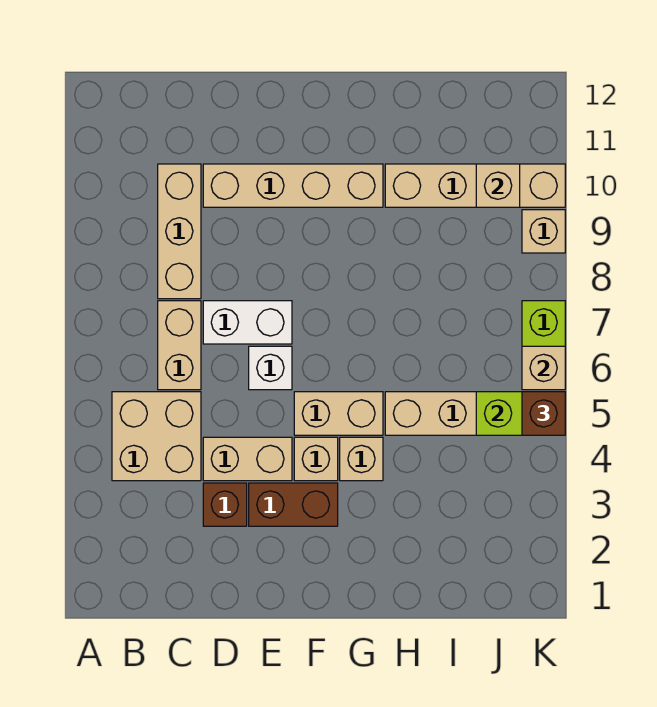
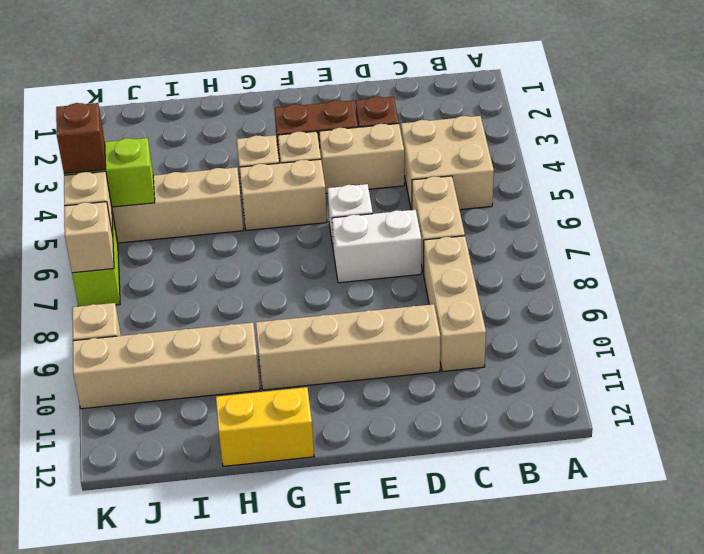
none -> yellow brick G12:H12 level 1
tan brick J10 level 2 -> tan brick K7 level 2

